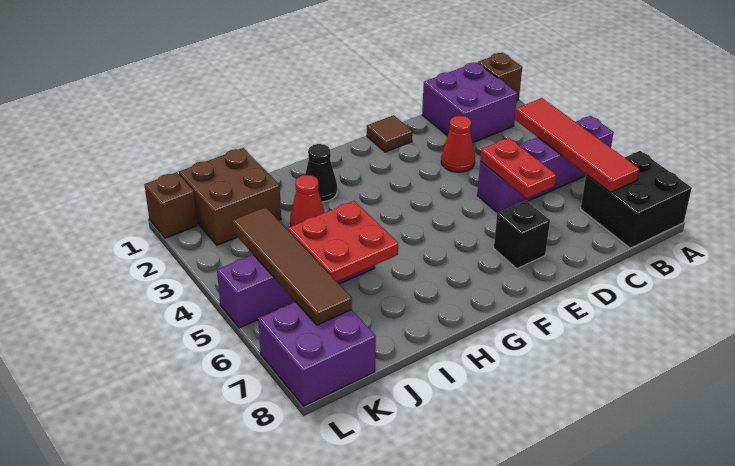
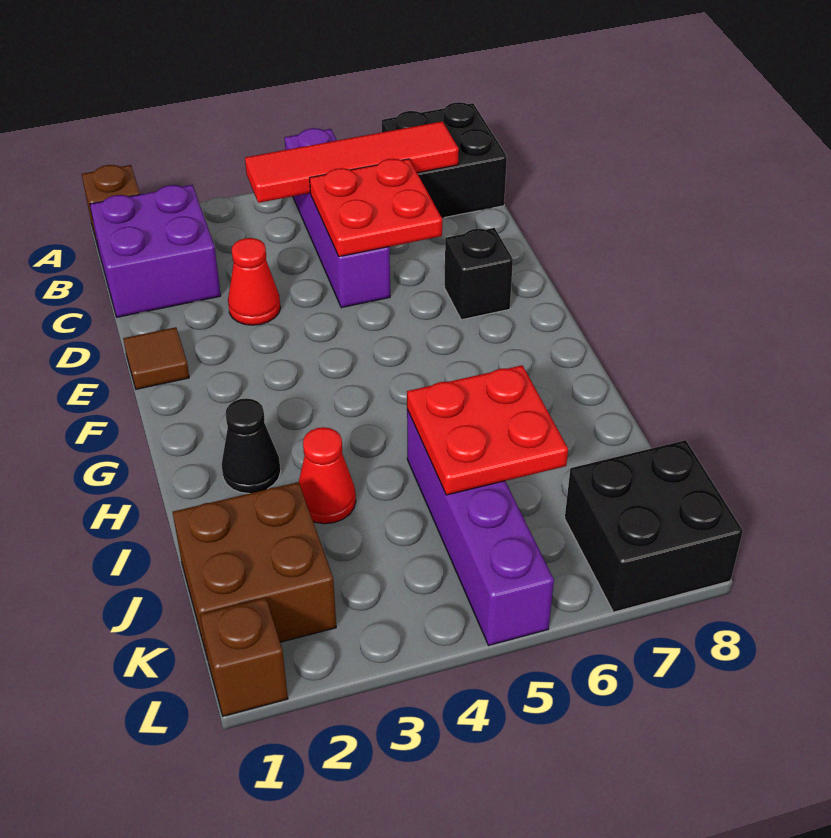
red plate D5:D6 level 2 -> red plate C5:D6 level 2
brown tile K4:K7 level 2 -> none
purple brick K7:L8 level 1 -> black brick K7:L8 level 1

